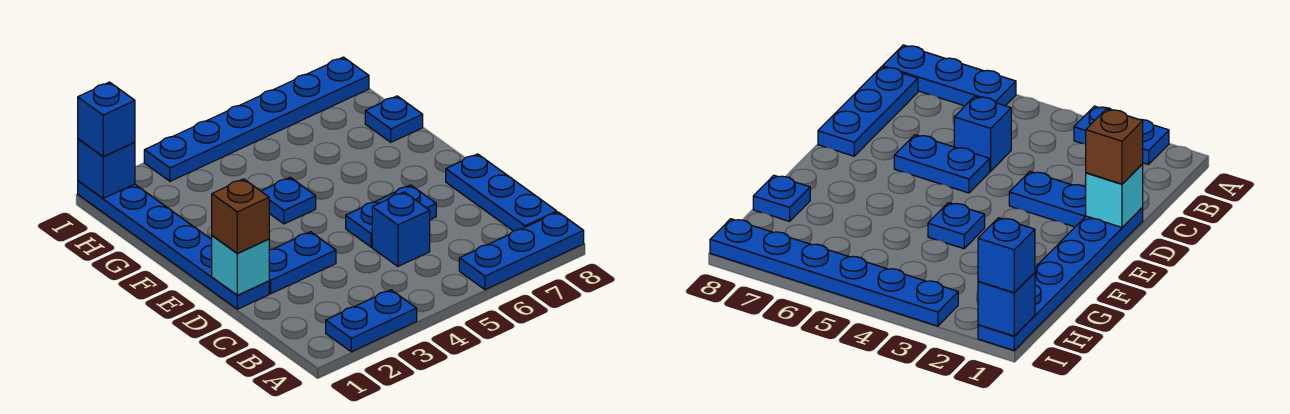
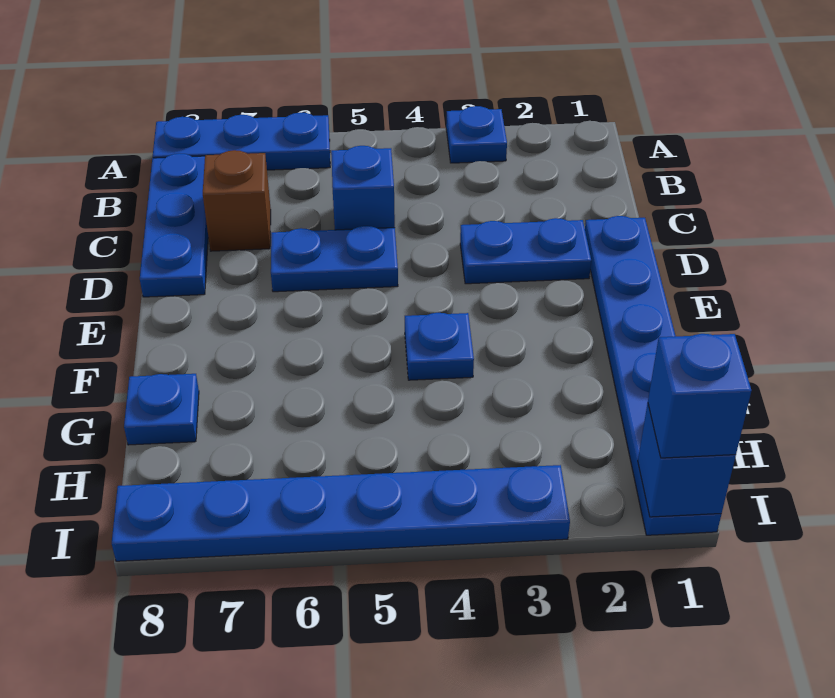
blue plate A2:A3 level 1 -> blue plate A3 level 1
cyan brick D1 level 2 -> none
brown brick D1 level 3 -> brown brick C7 level 1

